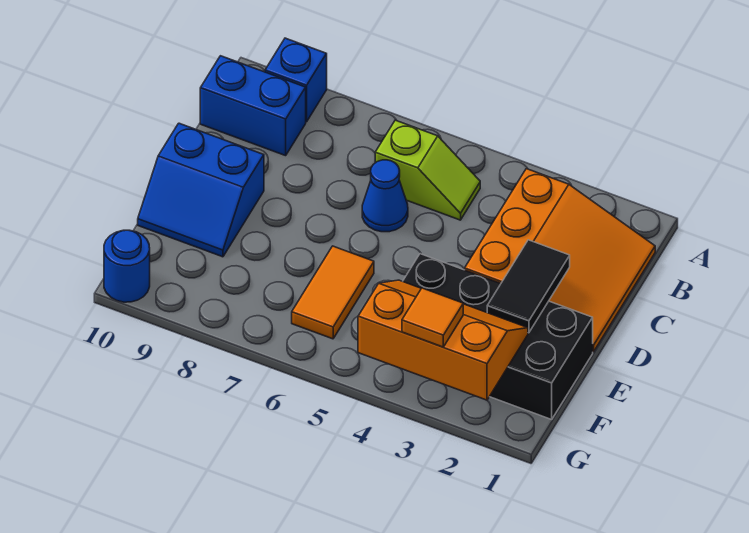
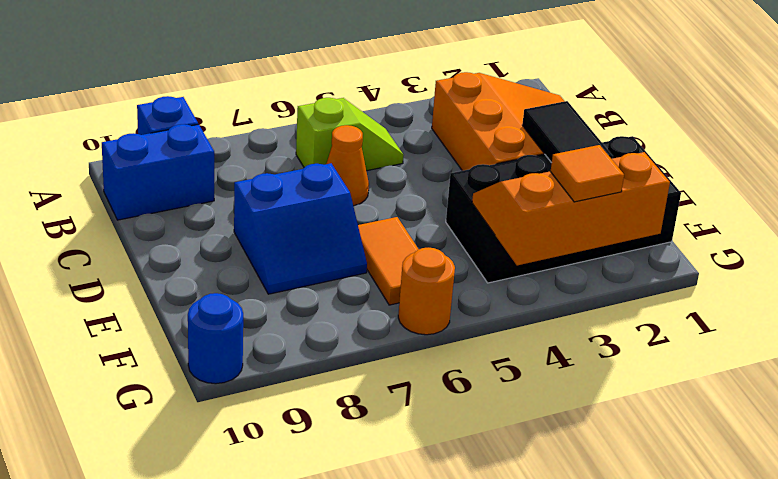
blue cone C6 level 1 -> orange cone C6 level 1
blue slope D9:E10 level 1 top D -> blue slope D7:E8 level 1 top D
none -> orange round brick G6 level 1

